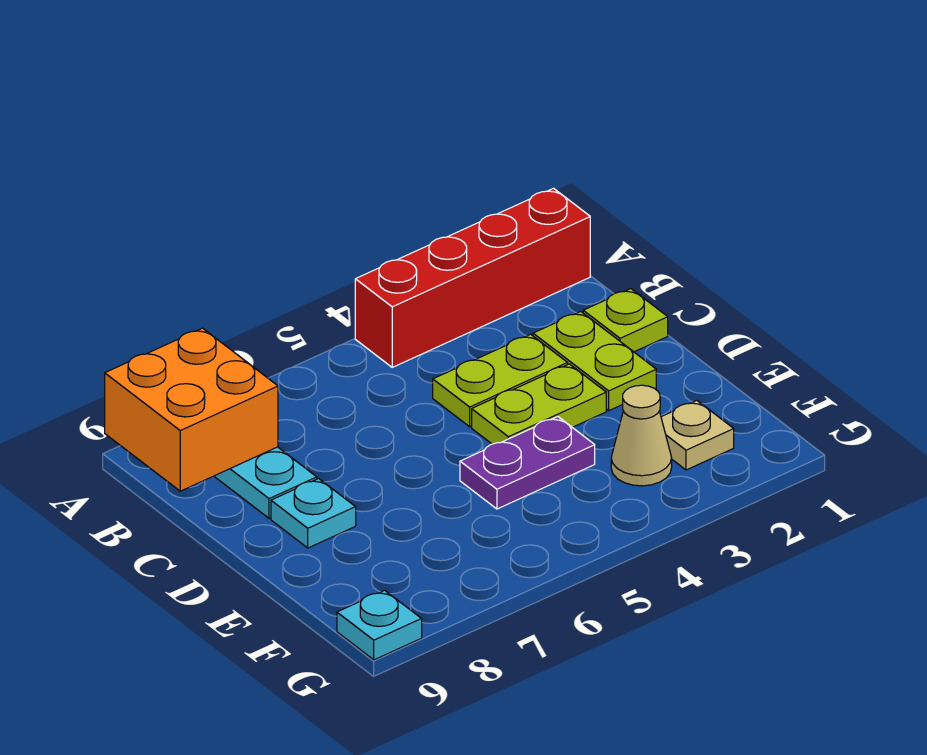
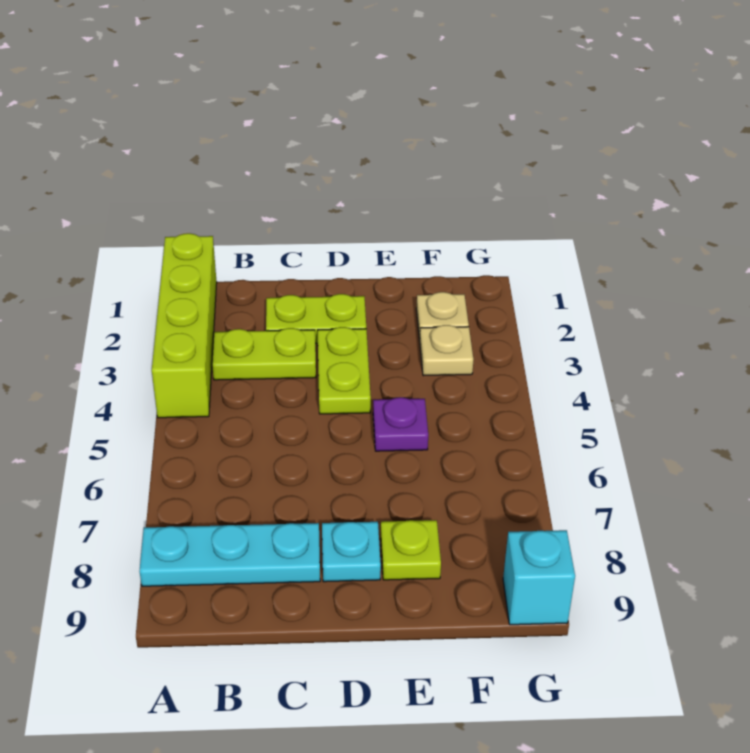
red brick A1:A4 level 1 -> lime brick A1:A4 level 1
orange brick A8:B9 level 2 -> none
lime plate C1 level 1 -> lime plate E8 level 1
lime plate C3:C4 level 1 -> lime plate B3:C3 level 1
purple plate E4:E5 level 1 -> purple plate E5 level 1
tan cone F3 level 1 -> tan plate F3 level 1
cyan plate G9 level 1 -> cyan brick G9 level 1

